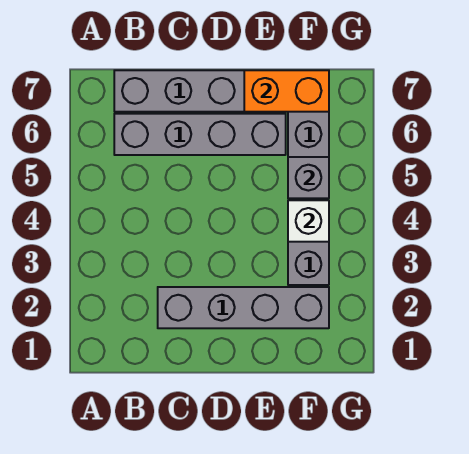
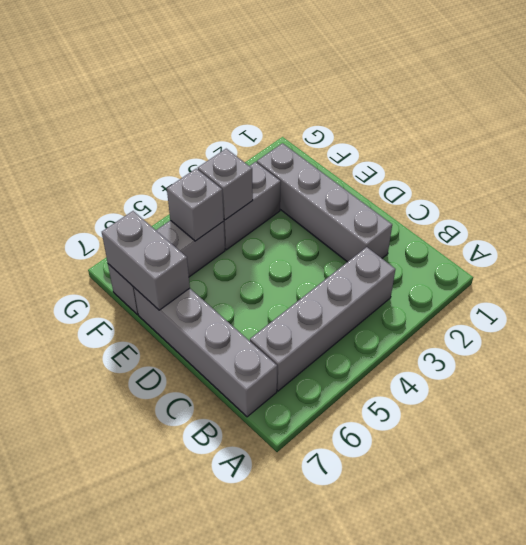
grey brick B6:E6 level 1 -> grey brick B3:B6 level 1
orange brick E7:F7 level 2 -> grey brick E7:F7 level 2
white brick F4 level 2 -> grey brick F4 level 2

